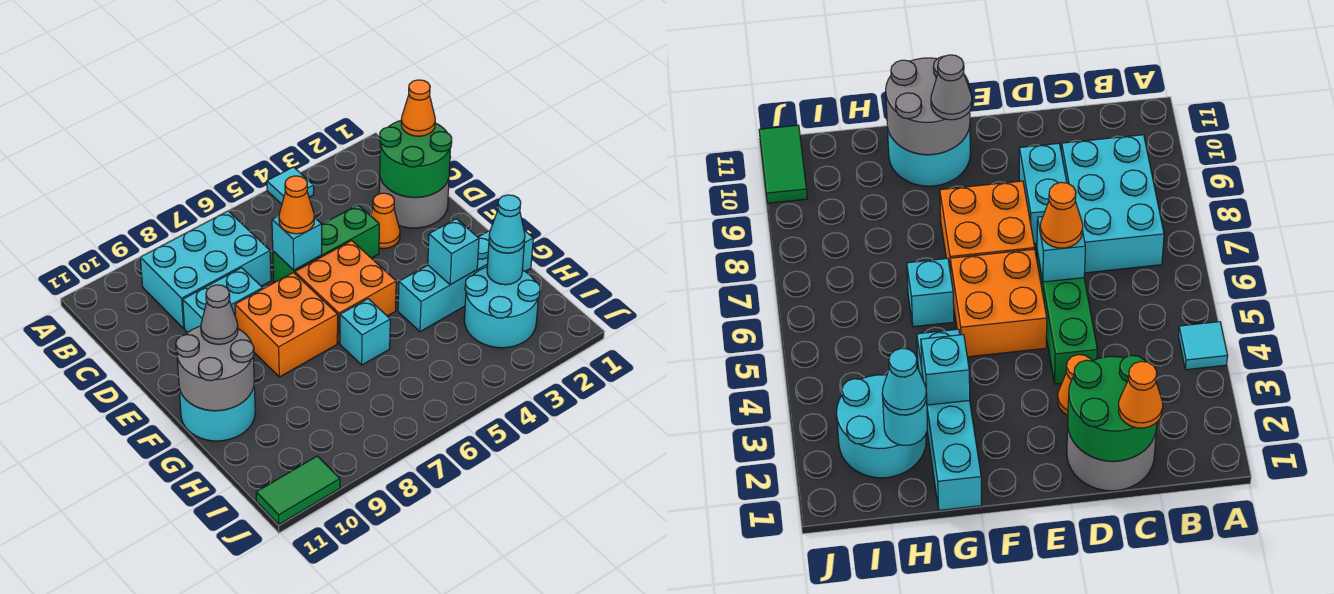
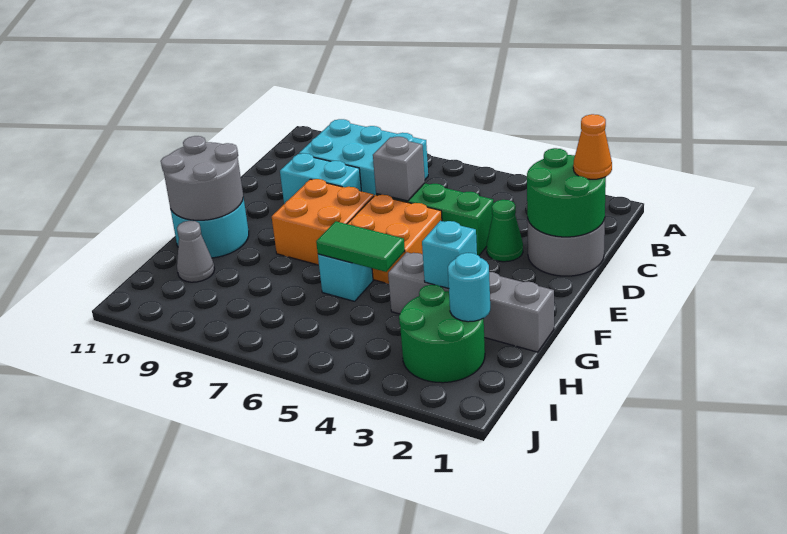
cyan tile A4 level 1 -> none
orange cone D3 level 1 -> green cone D3 level 1
cyan brick D6 level 2 -> grey brick D6 level 2
orange cone D6 level 3 -> none
grey cone F10 level 3 -> grey cone H10 level 1
cyan brick G1:G4 level 1 -> grey brick G1:G4 level 1
cyan round brick H2:I3 level 1 -> green round brick H2:I3 level 1
cyan cone H2 level 3 -> none
green tile J10:J11 level 1 -> green tile G5:G6 level 2

